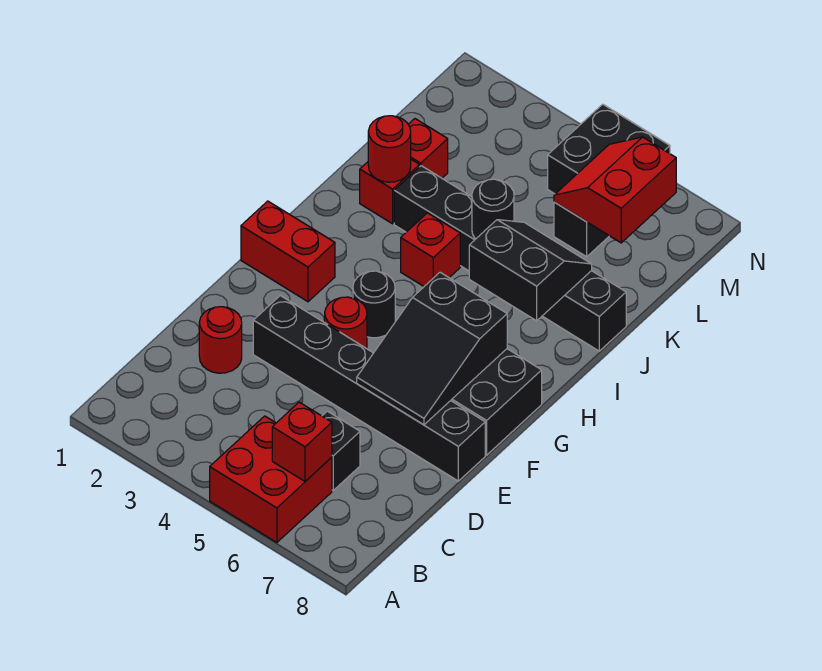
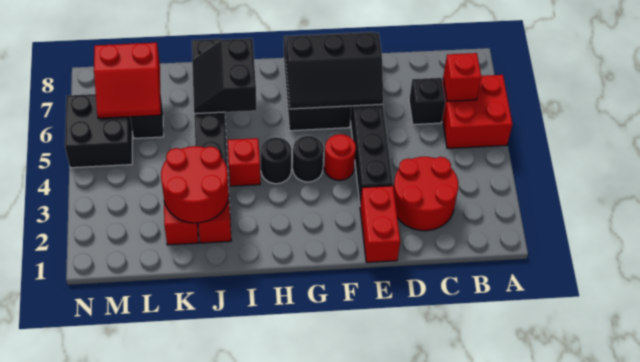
red round brick D2 level 1 -> red round brick C2:D3 level 1
black slope E6:G7 level 2 top G -> black slope E6:G7 level 2 top 7
red brick G1:G2 level 1 -> red brick E1:E2 level 1
red round brick J2 level 2 -> red round brick J2:K3 level 2
black round brick J5 level 2 -> black round brick H4 level 1

